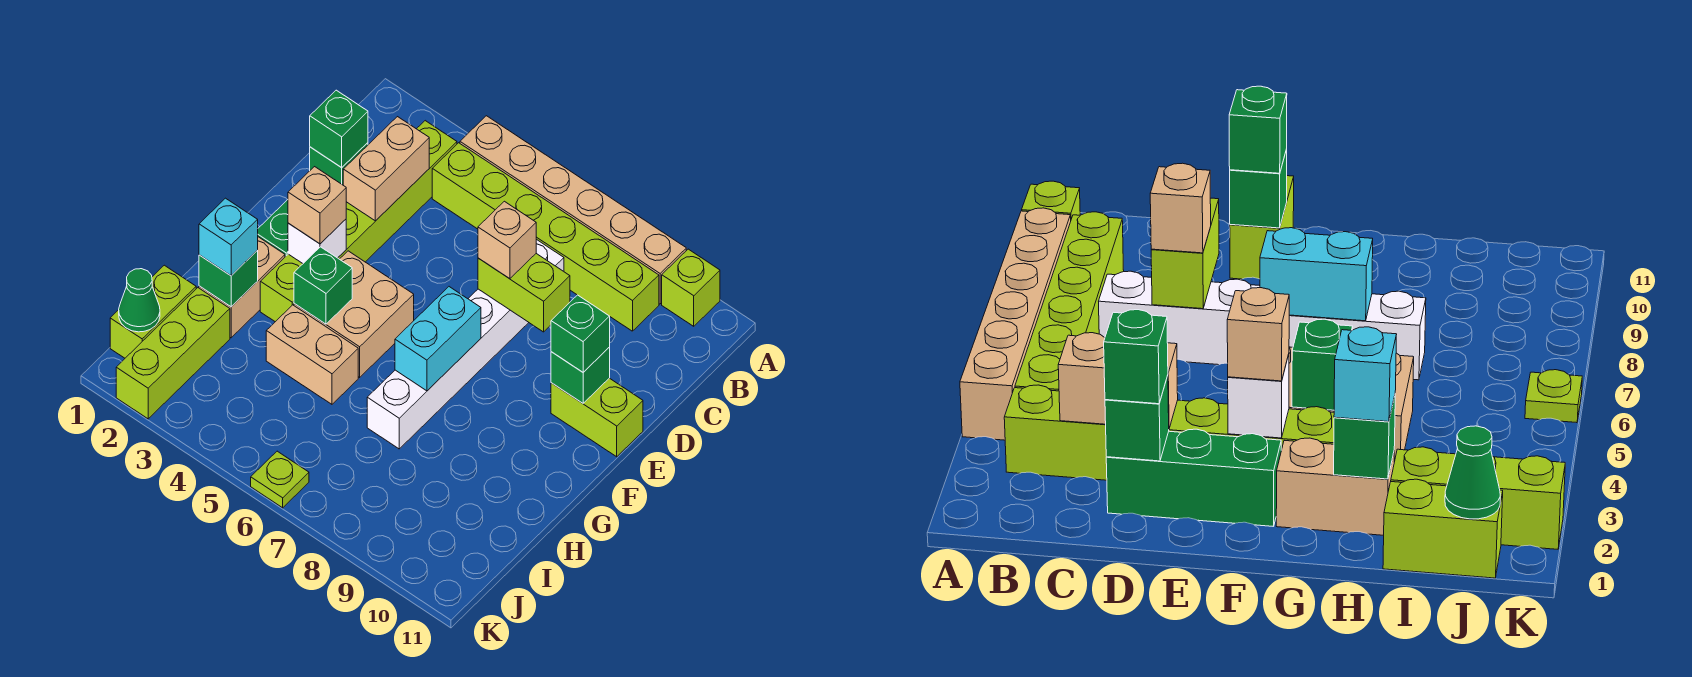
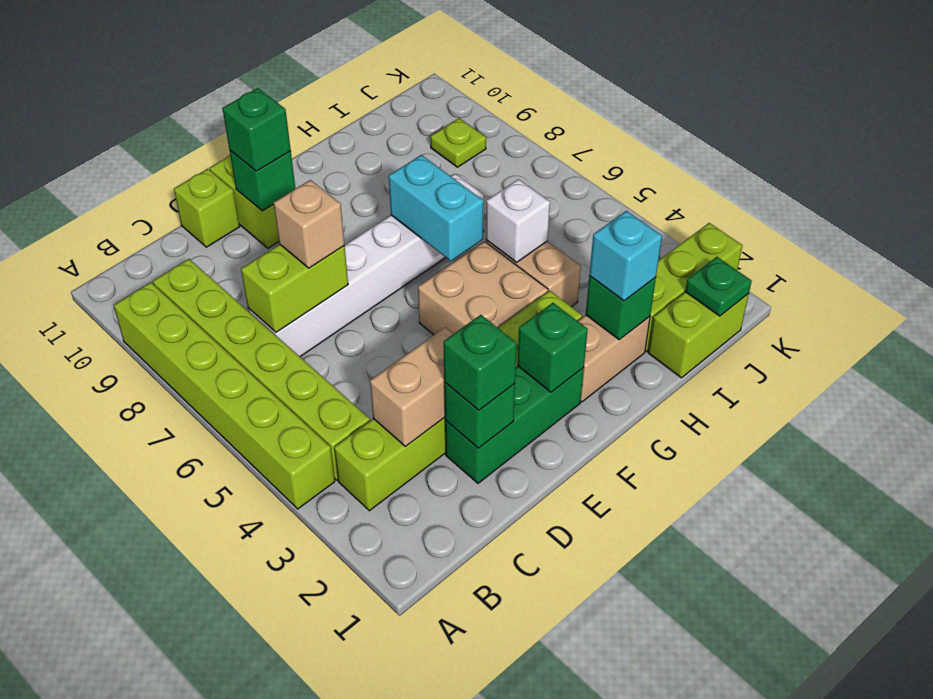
tan brick A4:A9 level 1 -> lime brick A4:A9 level 1
lime brick A10 level 1 -> lime brick D11 level 1
lime brick D7:D8 level 2 -> lime brick C7:D7 level 2
white brick F3 level 2 -> white brick H5 level 2
tan brick F3 level 3 -> none
cyan brick F7:G7 level 2 -> cyan brick G6:G7 level 2
green brick G4 level 2 -> green brick F2 level 2
green cone J1 level 2 -> green plate J1 level 2
lime plate K6 level 1 -> lime plate J9 level 1

